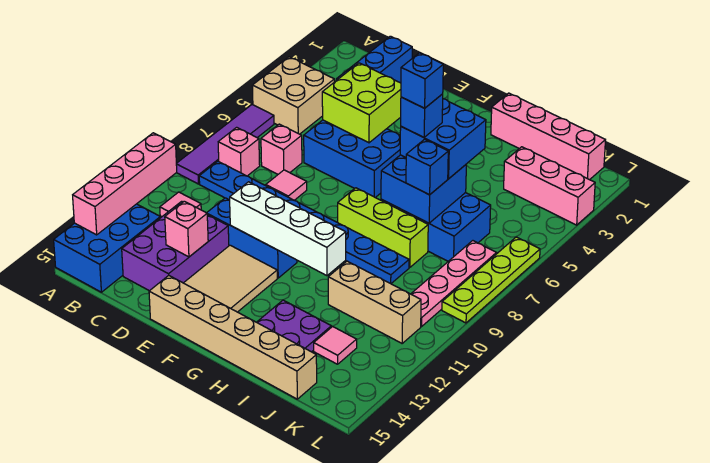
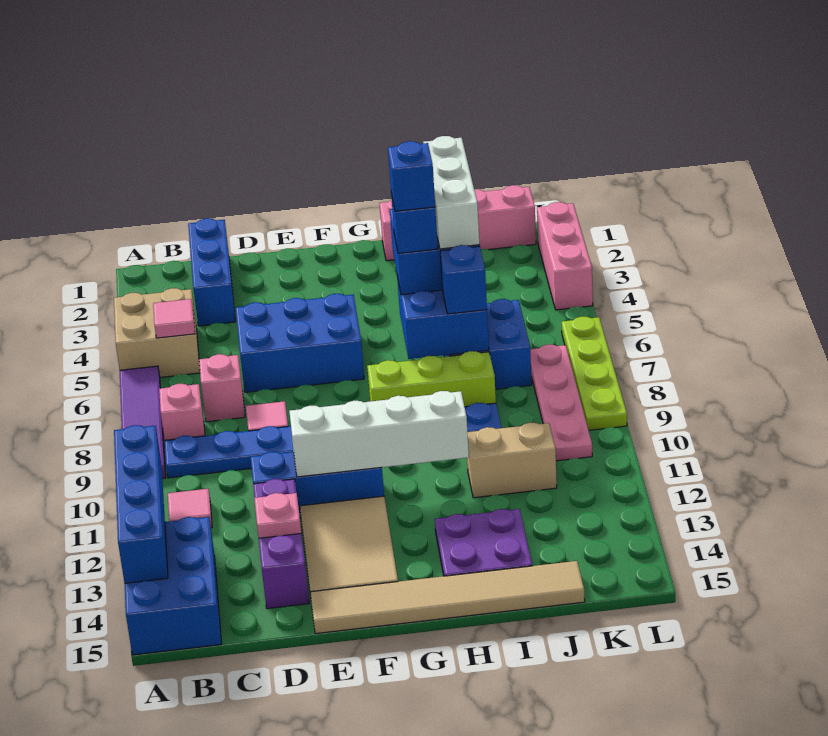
pink brick A11:A14 level 2 -> blue brick A11:A14 level 2
purple brick C12:D14 level 1 -> purple brick D12:D14 level 1
lime brick D4:E5 level 2 -> none
pink brick D13 level 2 -> pink plate D13 level 2
tan brick E15:J15 level 1 -> tan tile E15:J15 level 1
none -> white brick I4:I6 level 4
tan brick I11:K11 level 1 -> tan brick I11:J11 level 1
pink brick J3:L3 level 1 -> pink brick L2:L4 level 1
pink tile J13 level 1 -> pink tile B5 level 2

